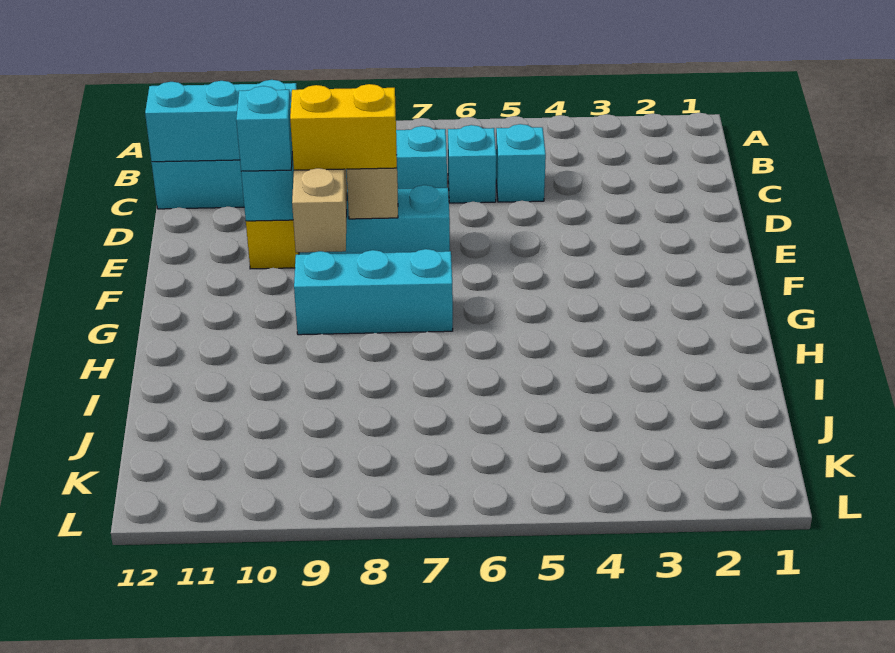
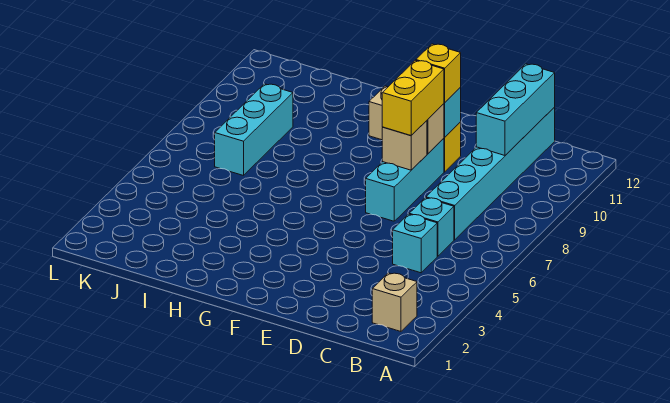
none -> tan brick B2 level 1
cyan brick E10 level 3 -> yellow brick E10 level 3
cyan brick G7:G9 level 1 -> cyan brick J7:J9 level 1

